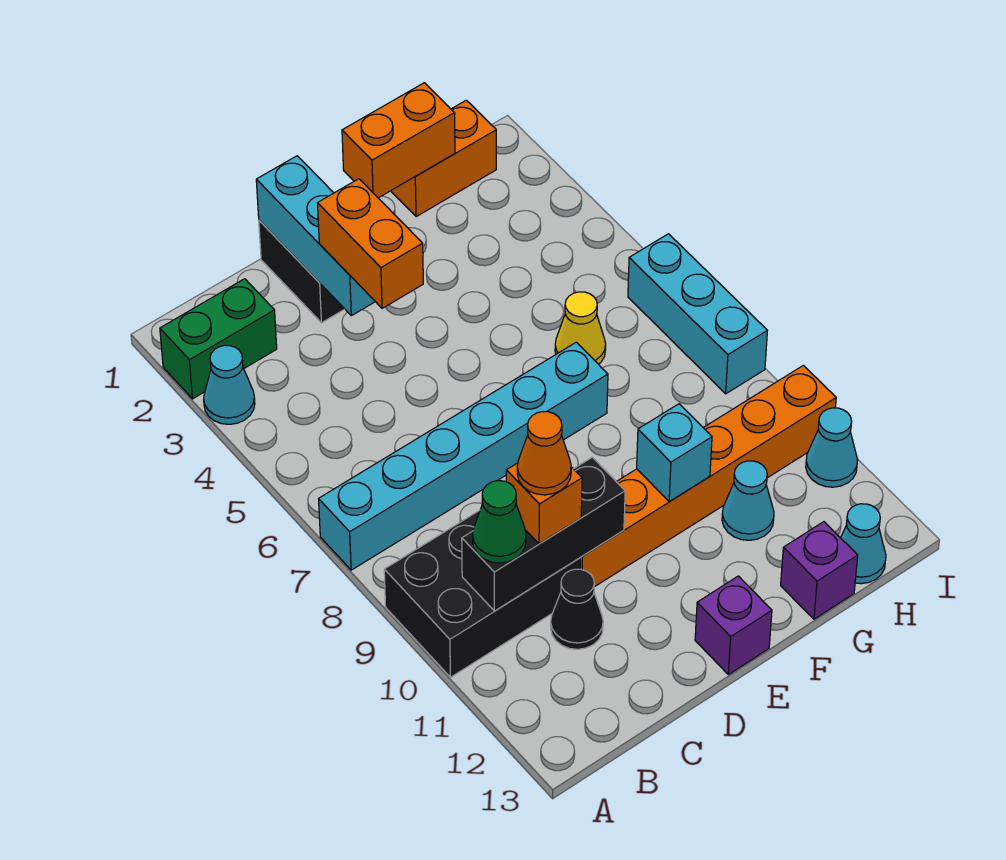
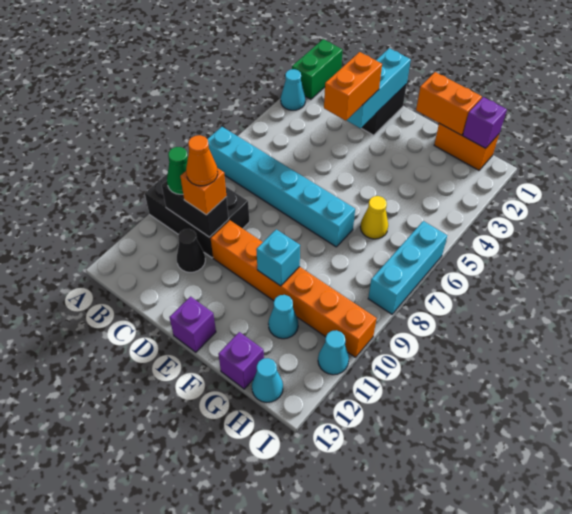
green brick A2:B2 level 1 -> green brick A1:A2 level 1
black brick B10:D10 level 2 -> black brick B10:C10 level 2
none -> purple brick H1 level 2

